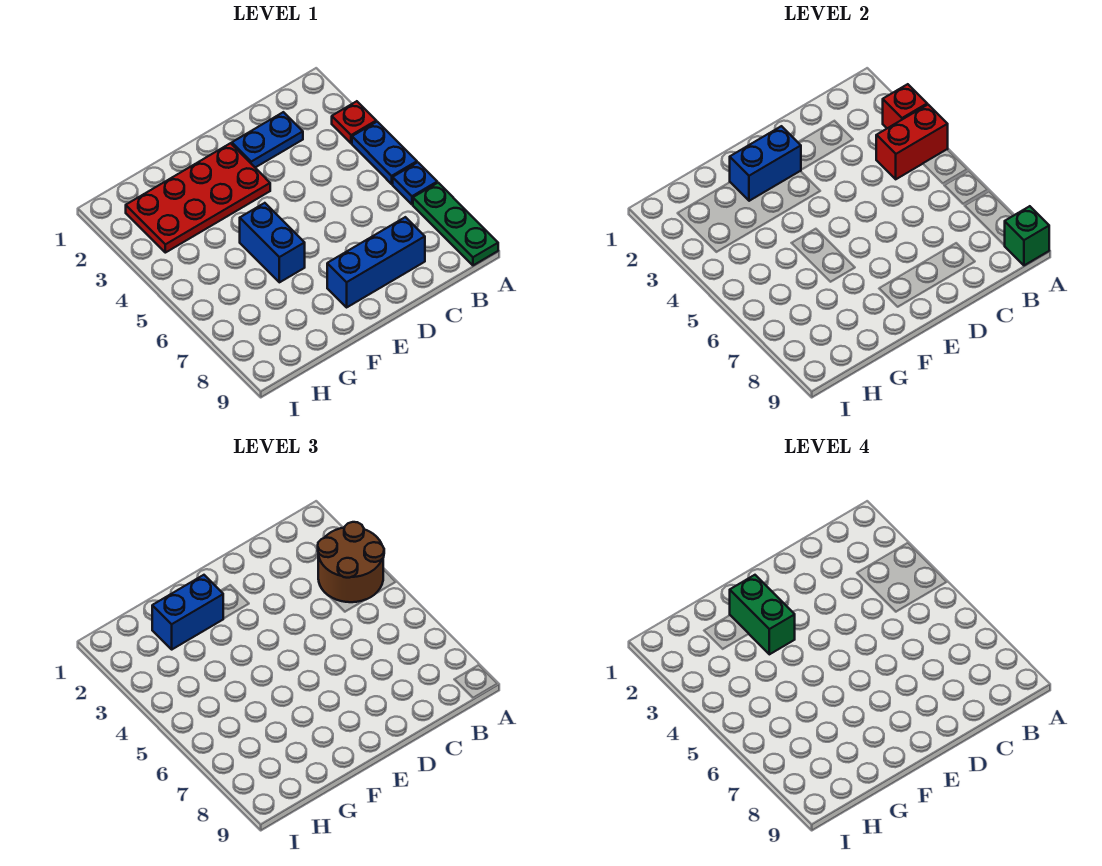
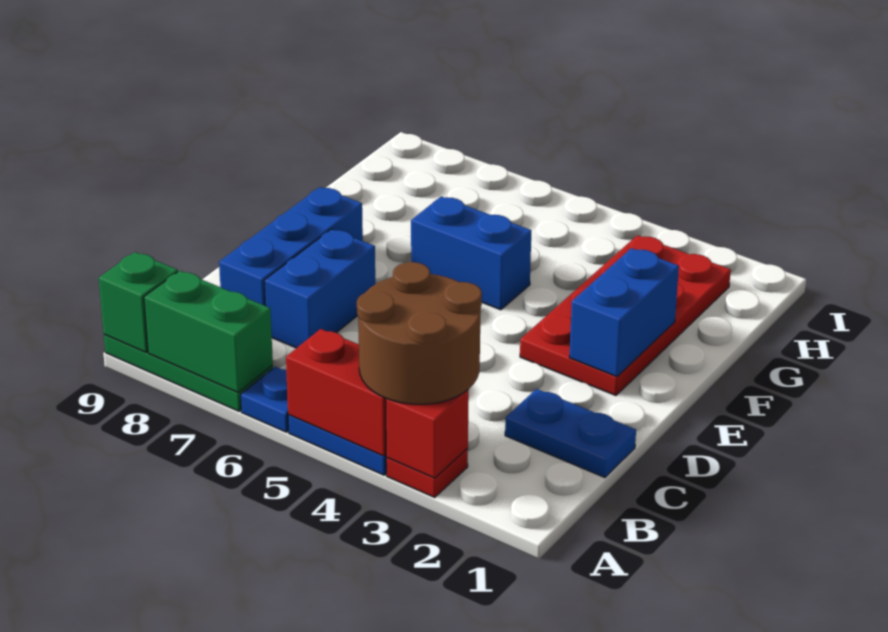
red brick A4:B4 level 2 -> red brick A4:A5 level 2
blue plate C2:D2 level 1 -> blue plate C1:C2 level 1
blue brick F2:G2 level 3 -> blue brick C7:D7 level 1
green brick F2:F3 level 4 -> green brick A7:A8 level 2

